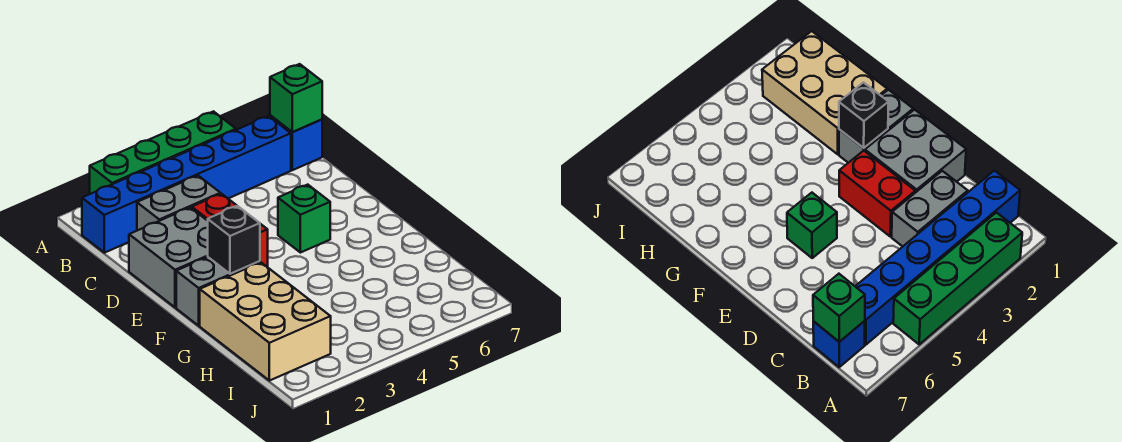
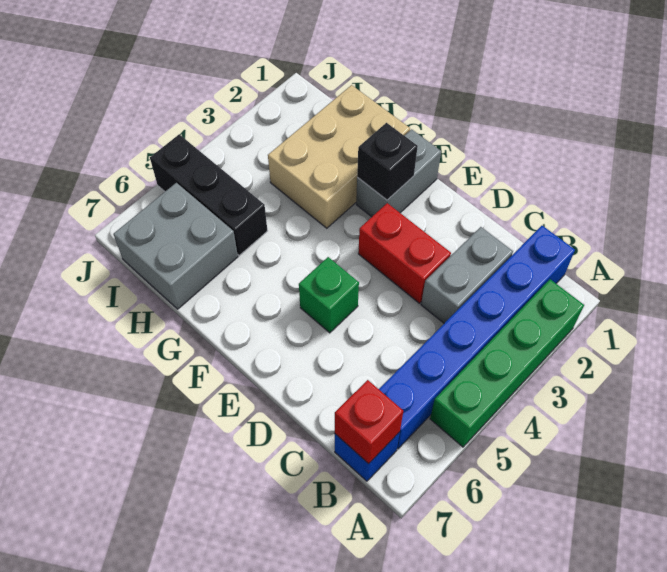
green brick B7 level 2 -> red brick B7 level 2
grey brick D1:E2 level 1 -> grey brick H6:I7 level 1
tan brick G1:I2 level 1 -> tan brick G1:H3 level 1
none -> black brick H5:J5 level 1

